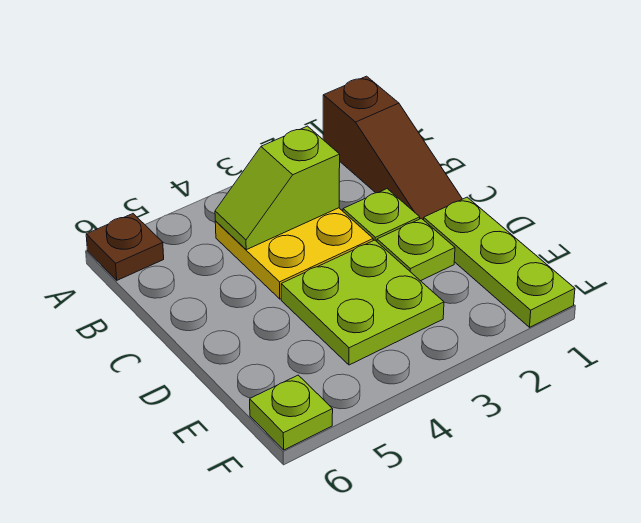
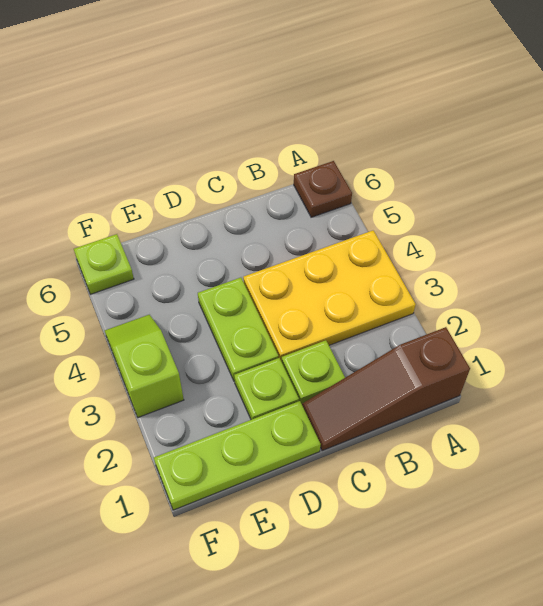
yellow plate B3:C4 level 1 -> yellow plate A3:C4 level 1
lime slope B3:B4 level 2 top 3 -> lime slope F3:F4 level 1 top 3
lime plate D3:E4 level 1 -> lime plate D3:D4 level 1

